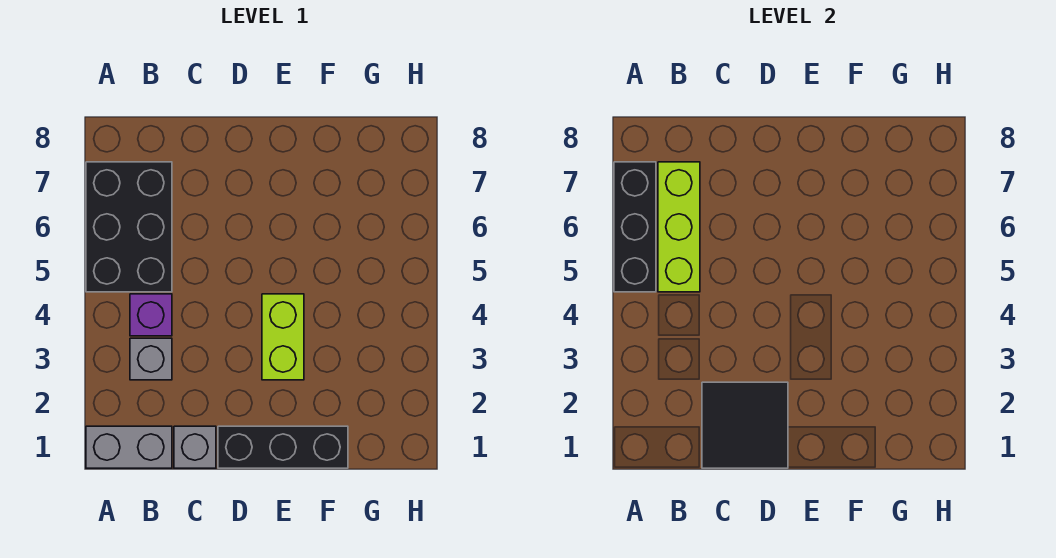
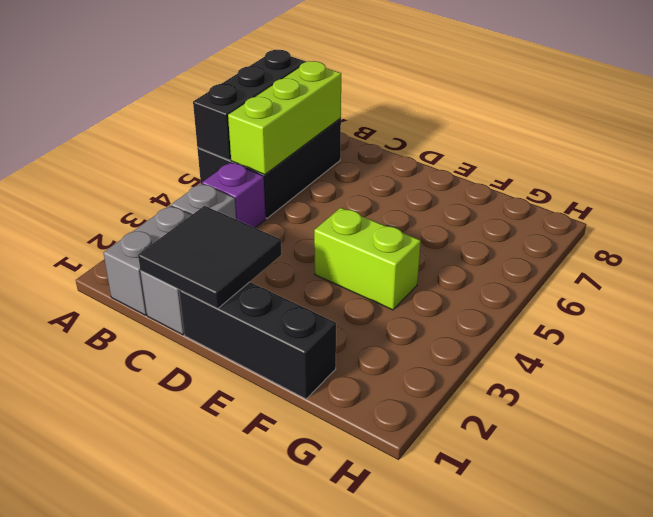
grey brick A1:B1 level 1 -> grey brick B1:B2 level 1
lime brick E3:E4 level 1 -> lime brick E4:F4 level 1

